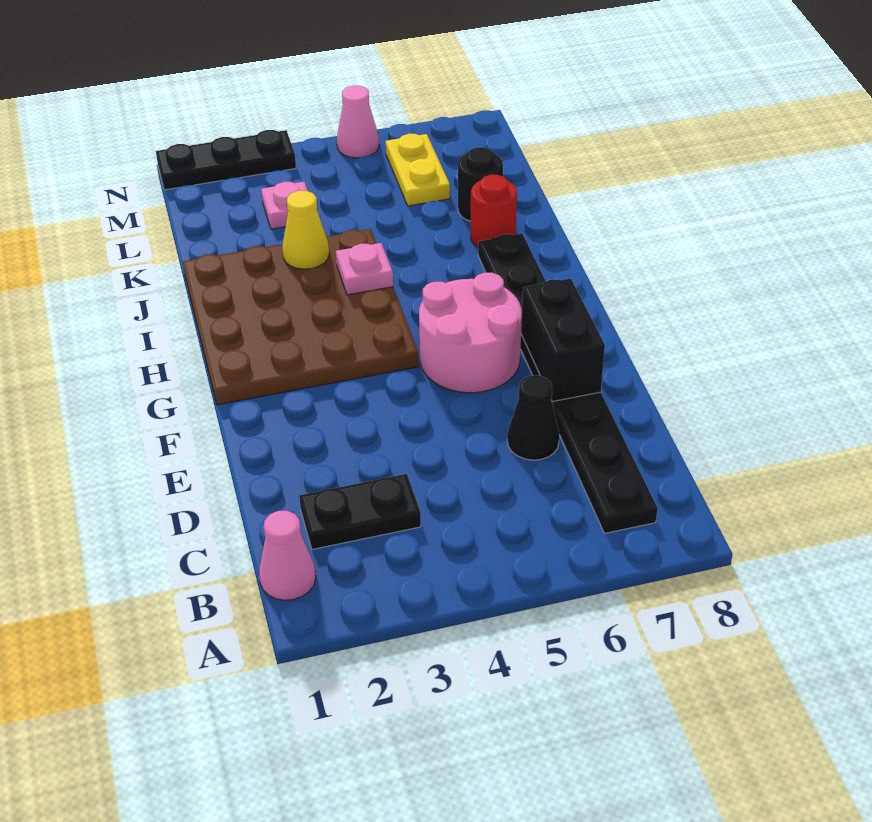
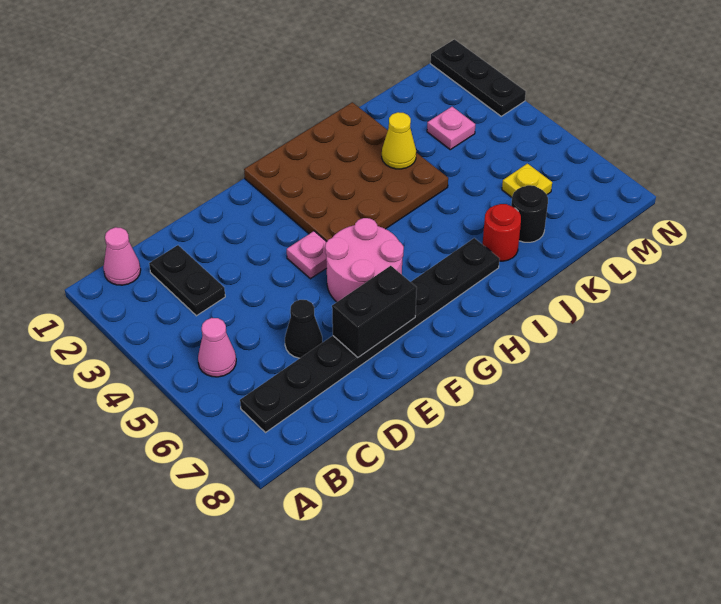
pink plate I4 level 2 -> pink plate F4 level 1
yellow plate L6:M6 level 1 -> yellow plate L6 level 1
pink cone N5 level 1 -> pink cone B5 level 1

